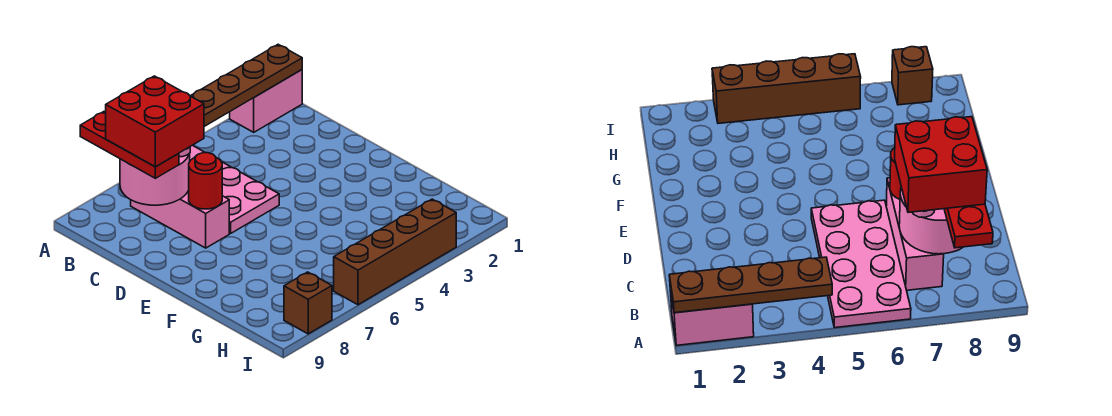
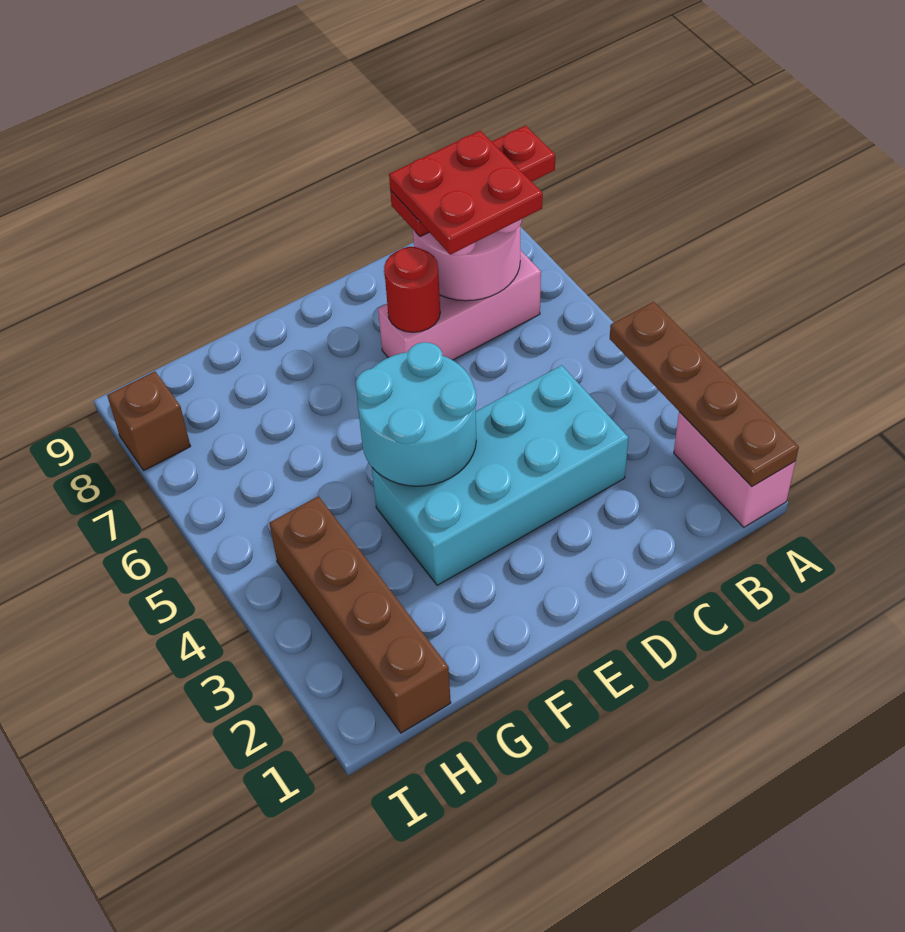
pink plate A5:D6 level 1 -> none
red brick B7:C8 level 4 -> red plate B7:C8 level 4
none -> cyan brick C3:F4 level 1
none -> cyan round brick E4:F5 level 2
brown brick I3:I6 level 1 -> brown brick H1:H4 level 1

